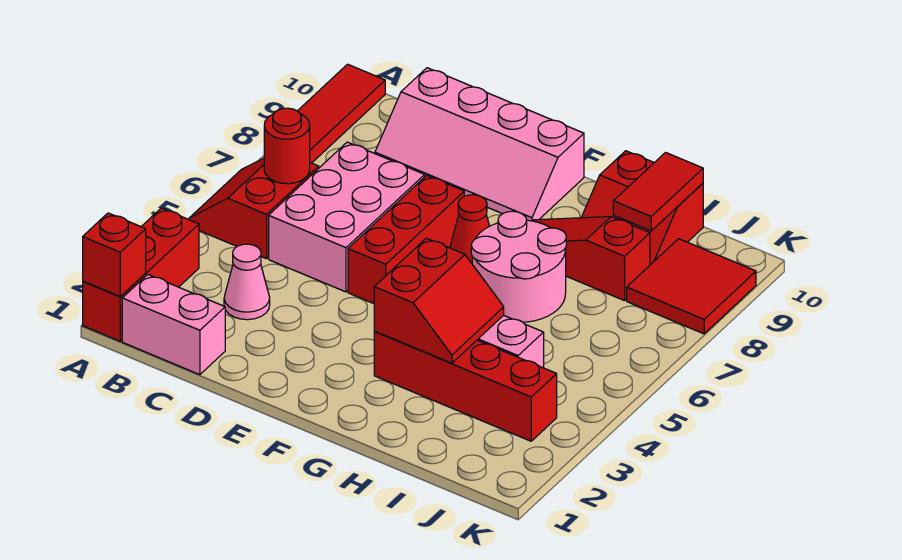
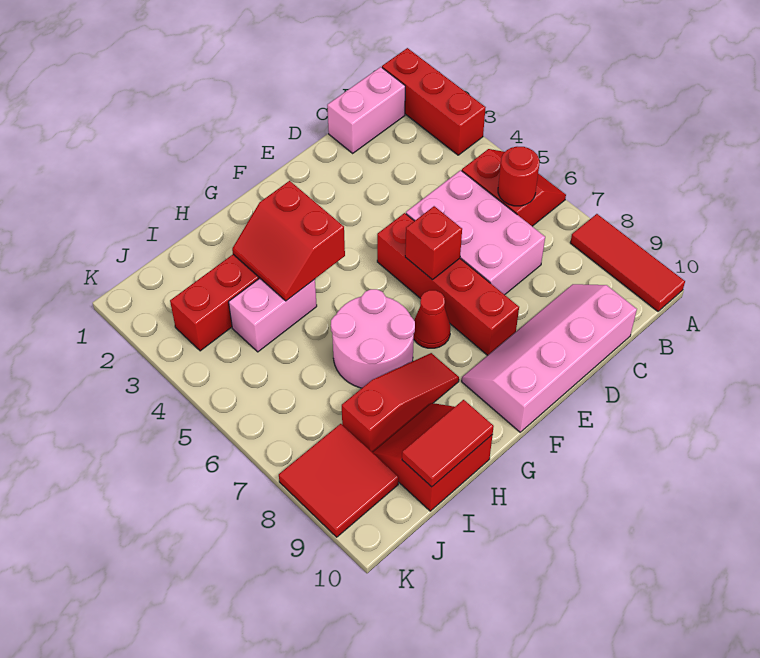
red brick A1 level 2 -> red brick E6 level 2
pink cone C3 level 1 -> none
red brick E5:E7 level 1 -> red brick E5:E8 level 1
red tile I9:I10 level 2 -> red tile H10:I10 level 2

